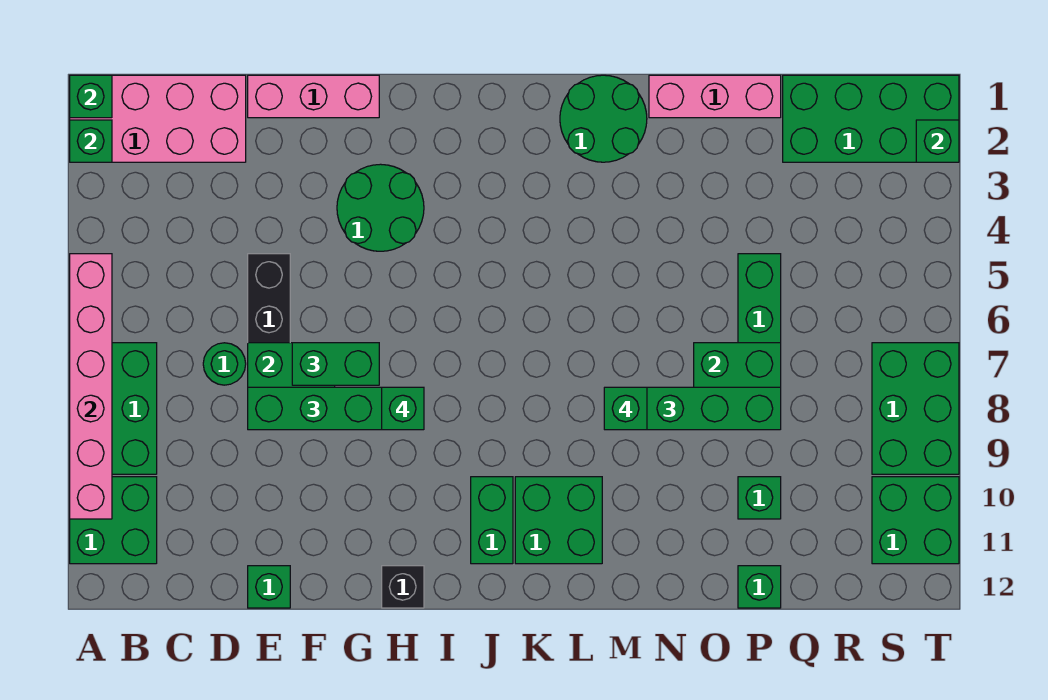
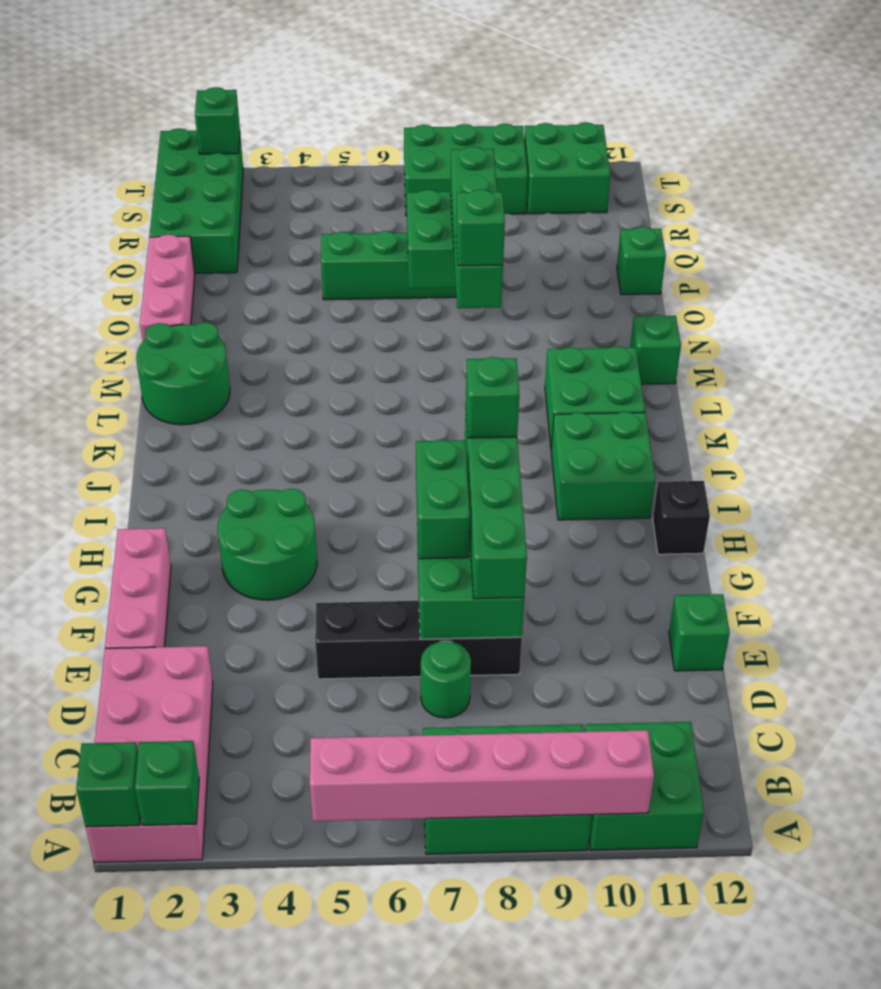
green brick J10:J11 level 1 -> green brick I10:J11 level 1
green brick P10 level 1 -> green brick M12 level 1

